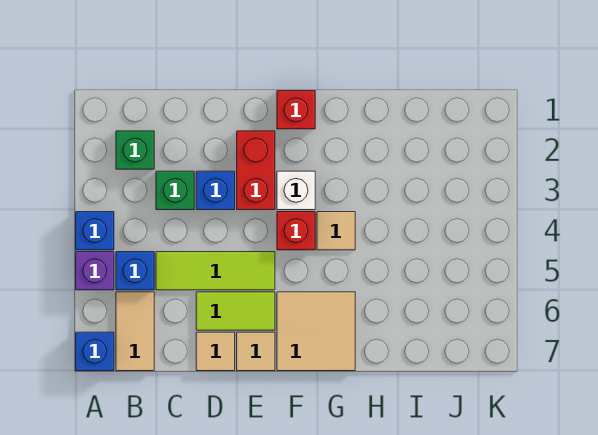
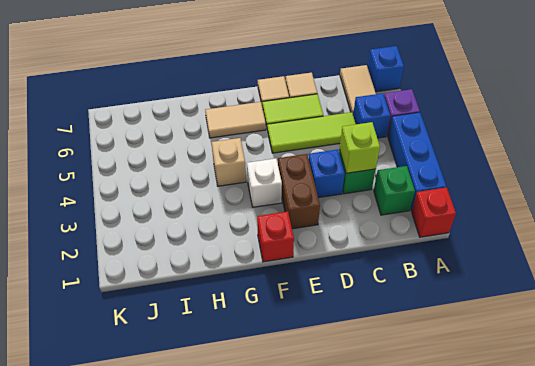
blue brick A4 level 1 -> blue brick A2:A4 level 1
none -> lime brick C3 level 2
red brick E2:E3 level 1 -> brown brick E2:E3 level 1
red brick F4 level 1 -> red brick A1 level 1
tan tile F6:G7 level 1 -> tan tile F6:G6 level 1
tan tile G4 level 1 -> tan brick G4 level 1

